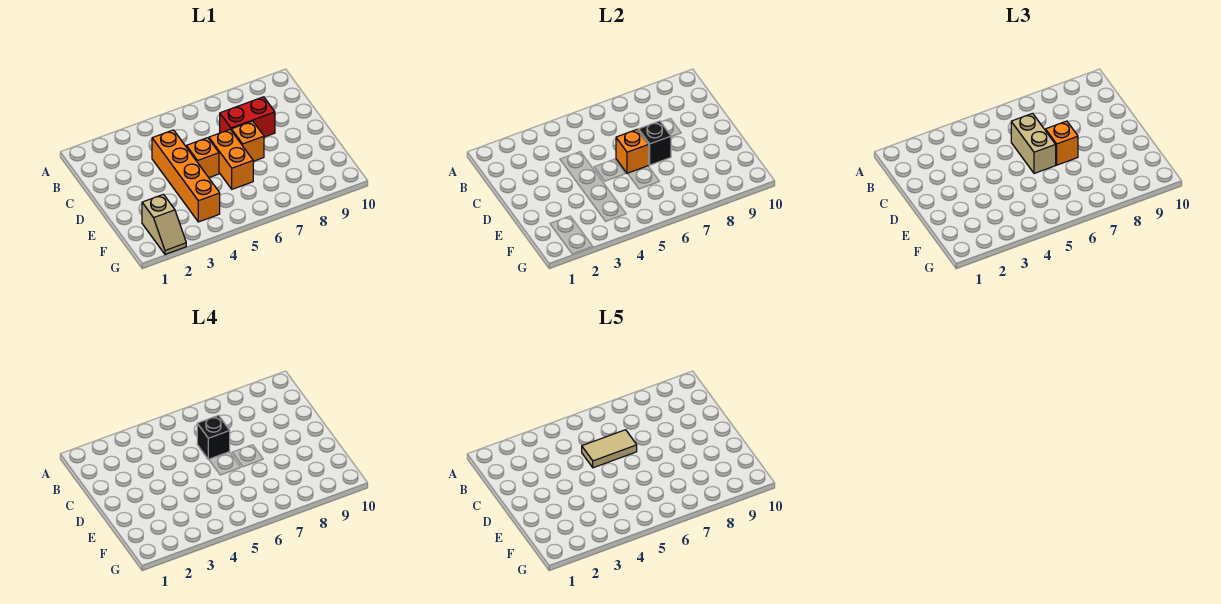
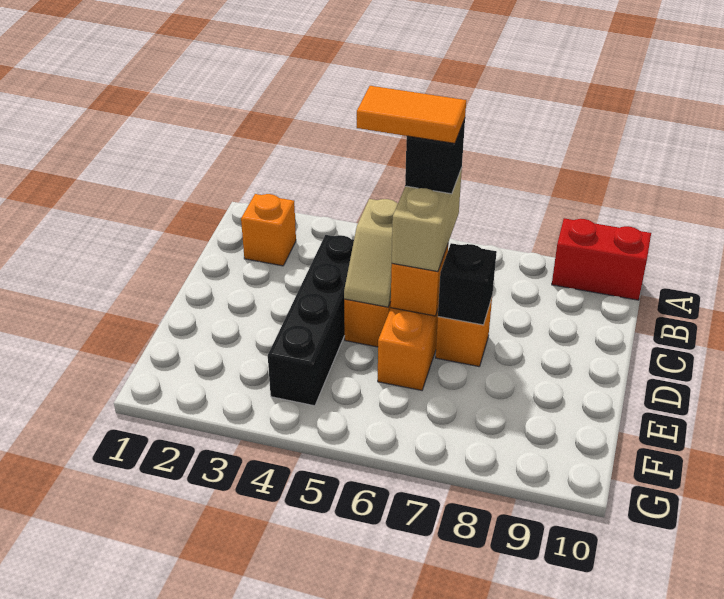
orange brick C4:F4 level 1 -> black brick C4:F4 level 1
tan tile C5:C6 level 5 -> orange tile C5:C6 level 5
red brick C7:C8 level 1 -> red brick A9:A10 level 1
orange brick D7 level 3 -> orange brick B2 level 1
tan slope F2:G2 level 1 top F -> tan slope C5:D5 level 2 top C

